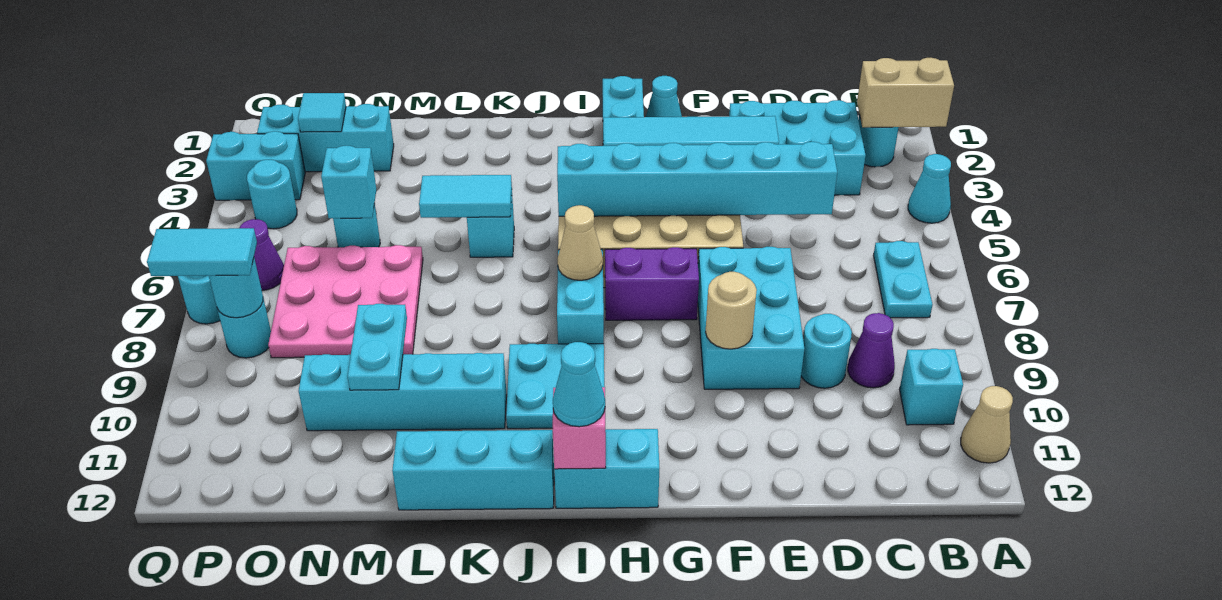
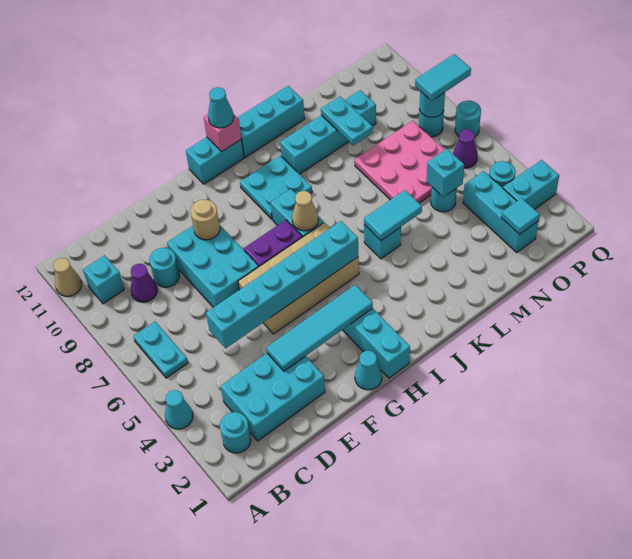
tan brick A2:B2 level 2 -> none
cyan brick N2:P2 level 1 -> cyan brick O2:O4 level 1

